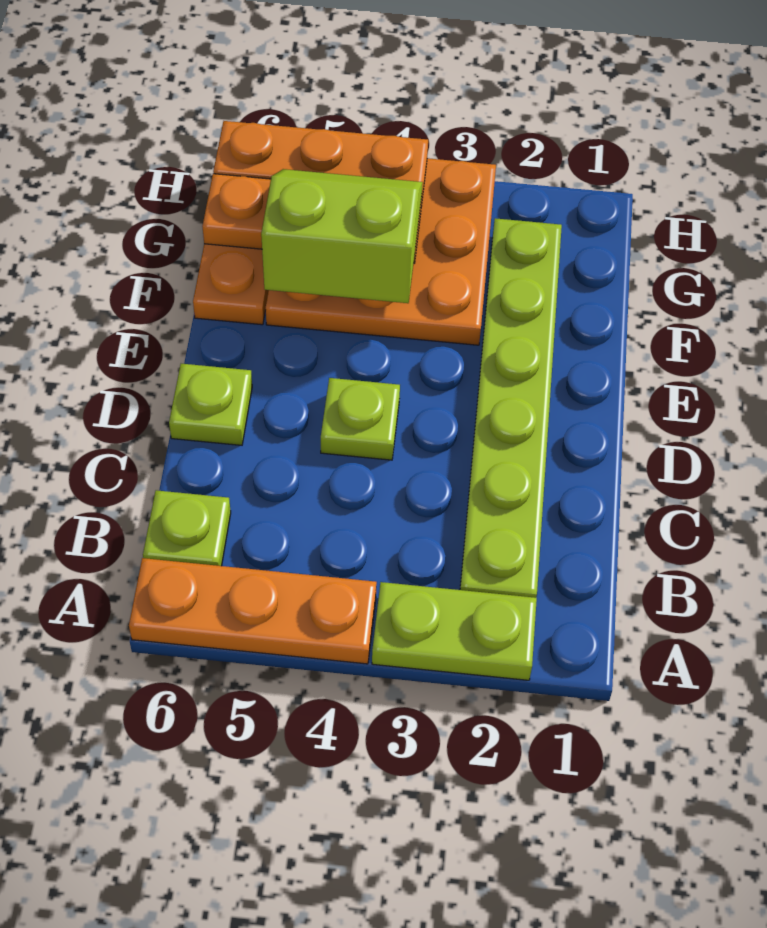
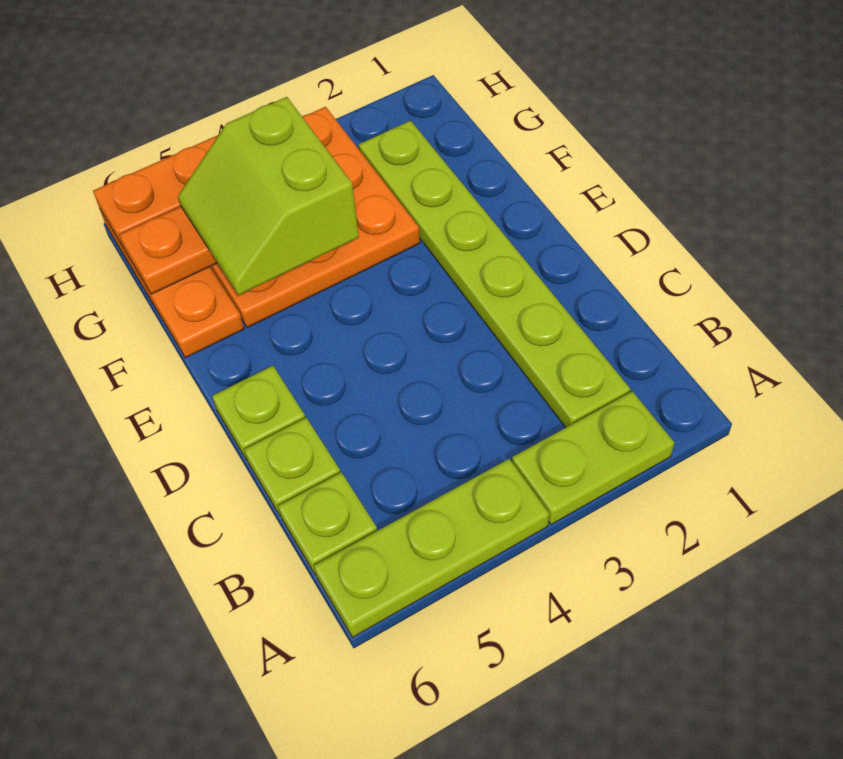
orange plate A4:A6 level 1 -> lime plate A4:A6 level 1
lime plate D4 level 1 -> lime plate C6 level 1
lime slope F4:G5 level 3 top F -> lime slope F4:G5 level 3 top 4

